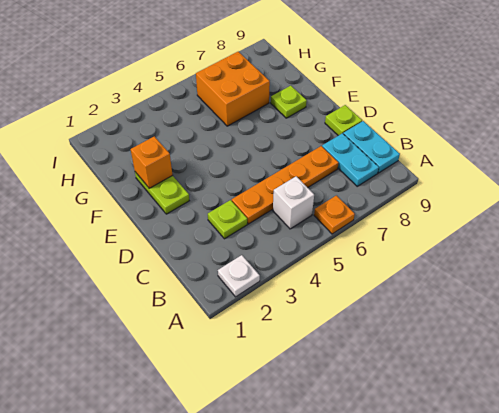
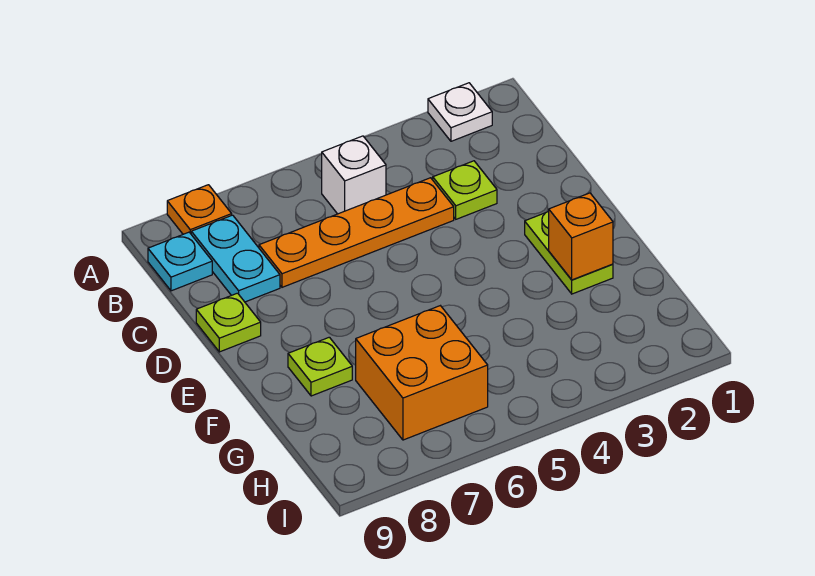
orange plate A6 level 1 -> orange plate A8 level 1
cyan plate B9:C9 level 1 -> cyan plate B9 level 1

